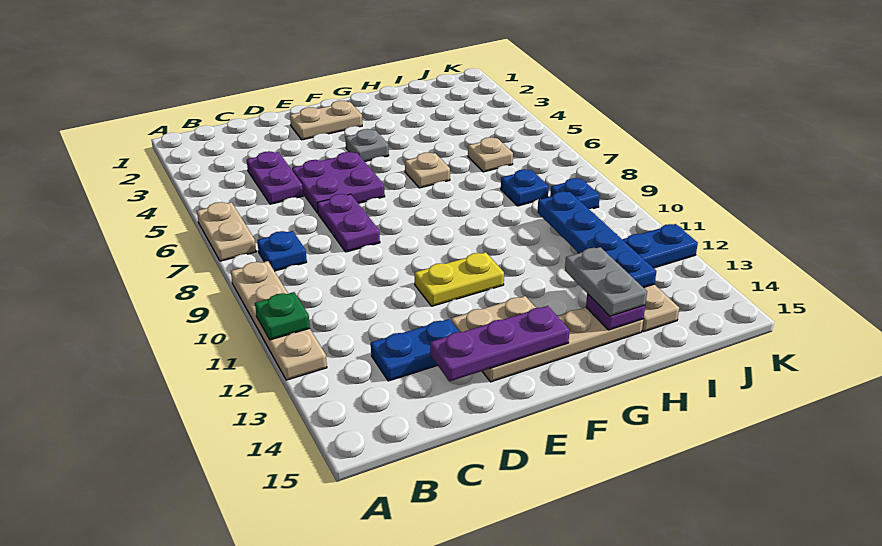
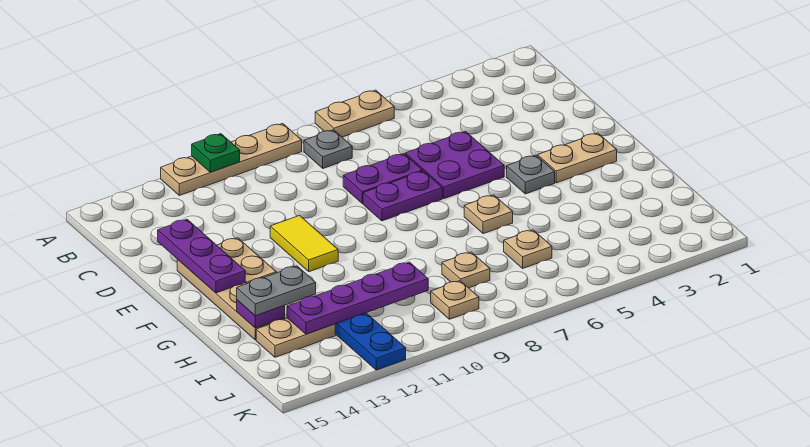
blue plate B8 level 1 -> grey plate B8 level 1
purple plate C4:C5 level 1 -> purple plate E7:E8 level 1
blue plate C13:D13 level 1 -> none
tan plate E2:F2 level 1 -> tan plate F2:F3 level 1
yellow plate E11:F11 level 1 -> yellow tile E11:F11 level 1
blue plate I8 level 1 -> tan plate I8 level 1
blue plate I10:I13 level 2 -> purple plate I10:I13 level 2
blue plate J9 level 1 -> tan plate J9 level 1

